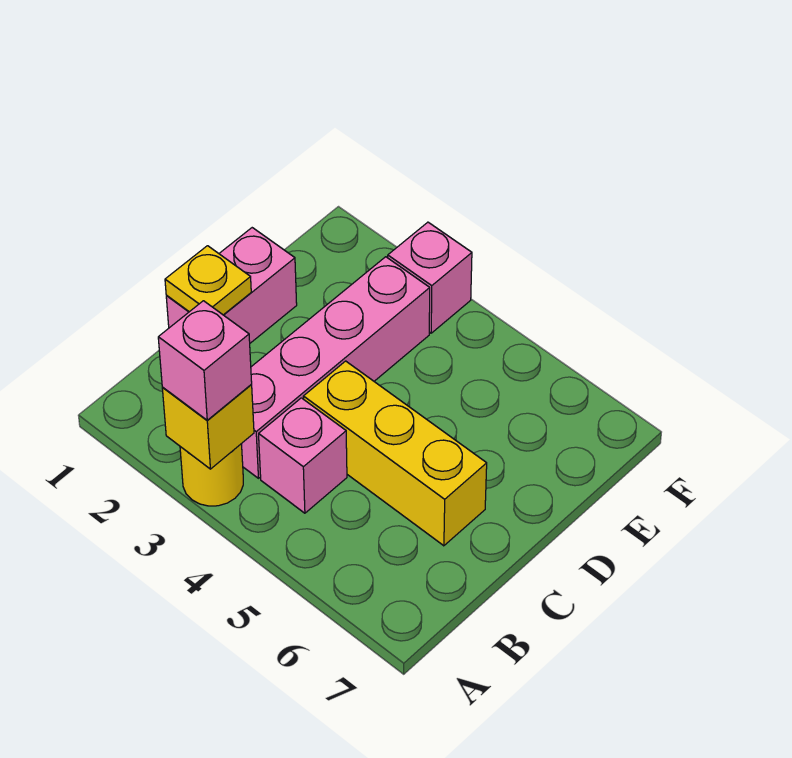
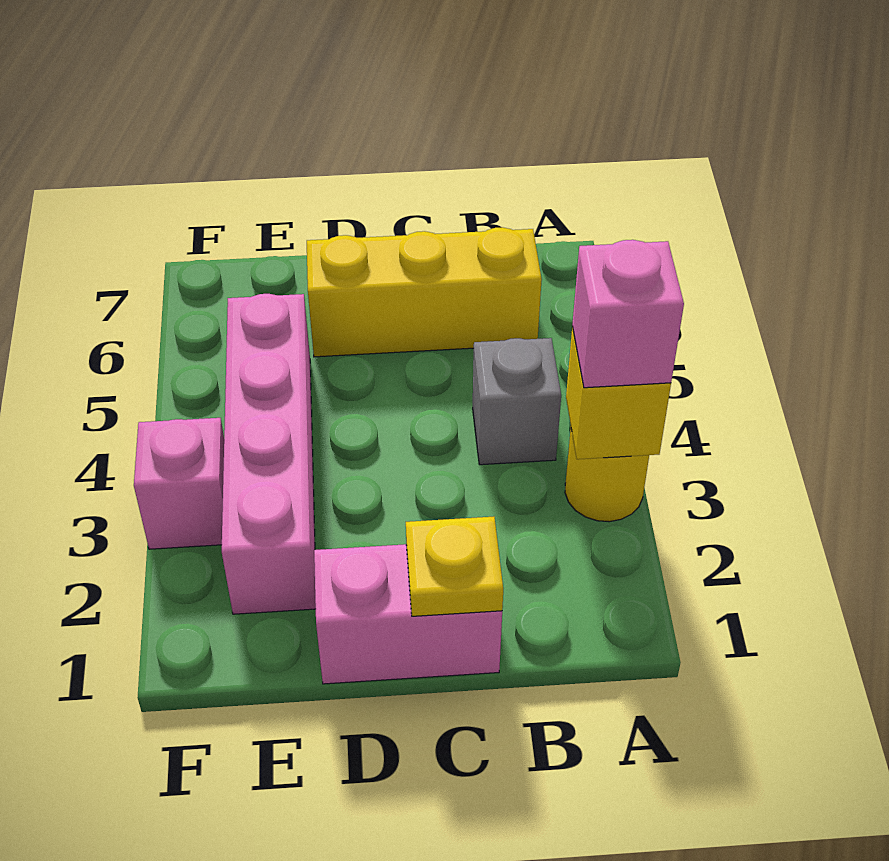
pink brick B3:E3 level 1 -> pink brick E2:E5 level 1
pink brick B4 level 1 -> grey brick B4 level 1
yellow brick C4:C6 level 1 -> yellow brick B6:D6 level 1

